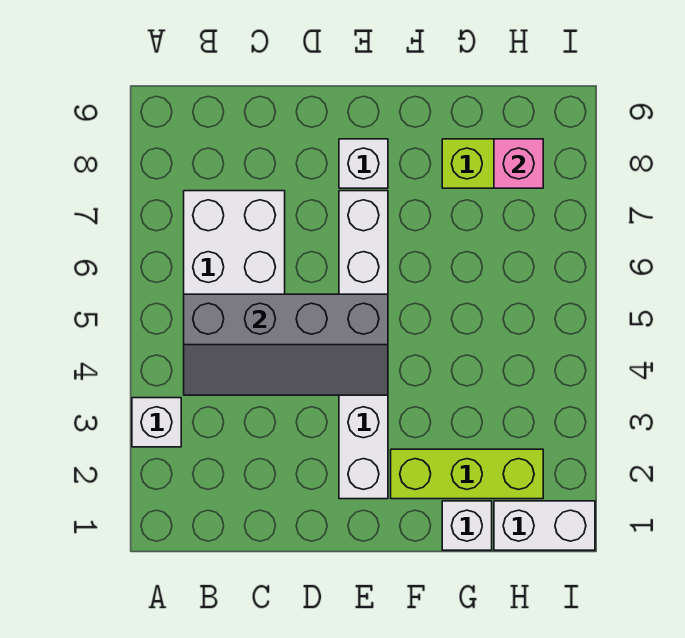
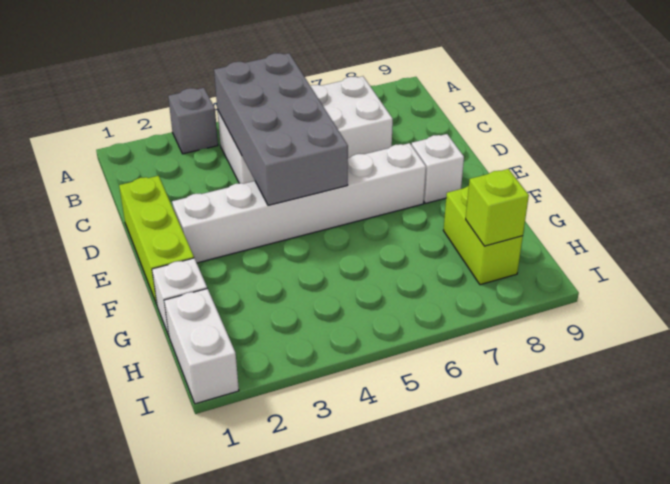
white brick A3 level 1 -> grey brick A3 level 1
grey slope B4:E5 level 2 top 5 -> grey brick B4:E5 level 2
lime brick F2:H2 level 1 -> lime brick D1:F1 level 1
pink brick H8 level 2 -> lime brick H8 level 2

